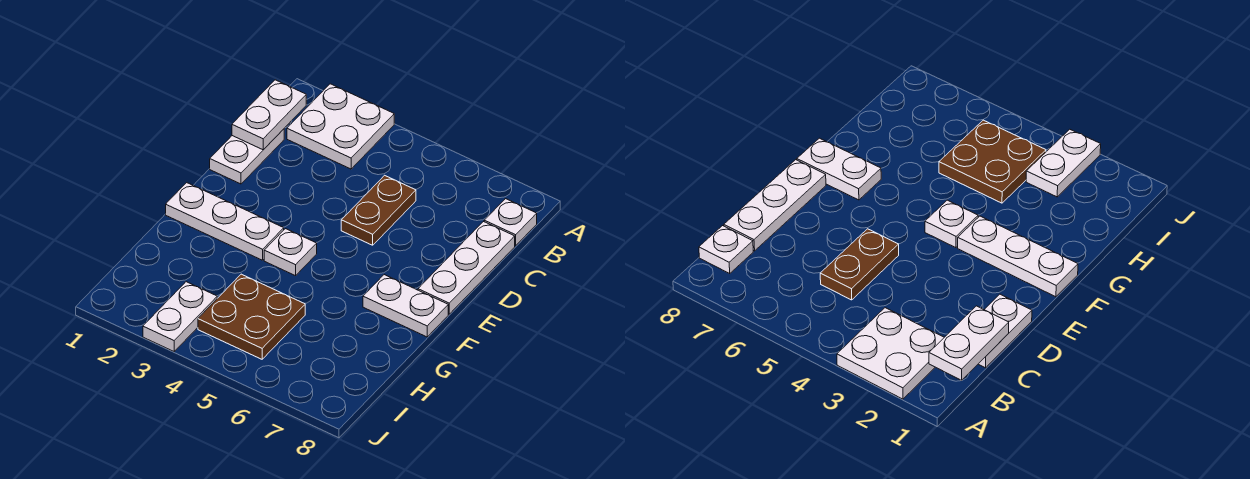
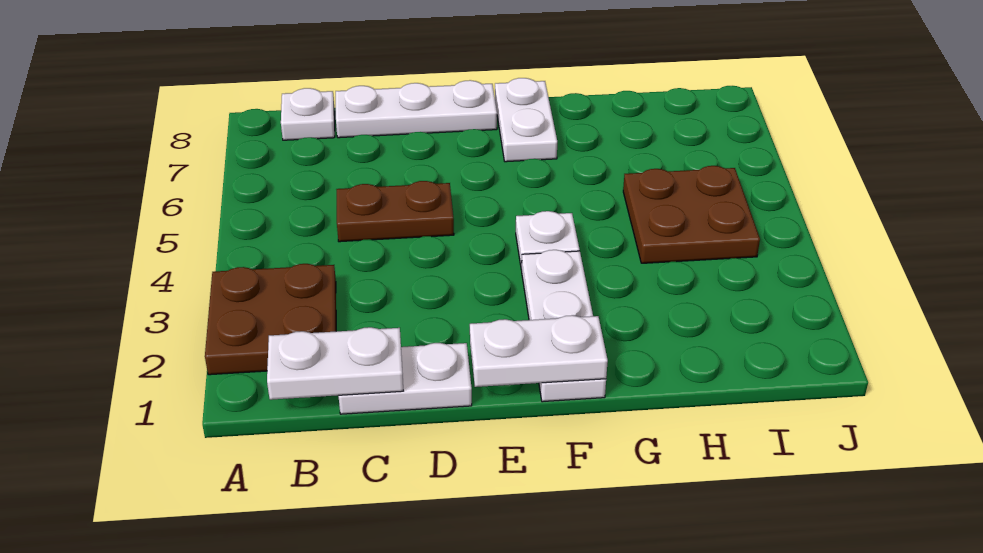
white plate A2:B3 level 1 -> brown plate A2:B3 level 1
white plate I3:J3 level 1 -> white plate E1:F1 level 2

